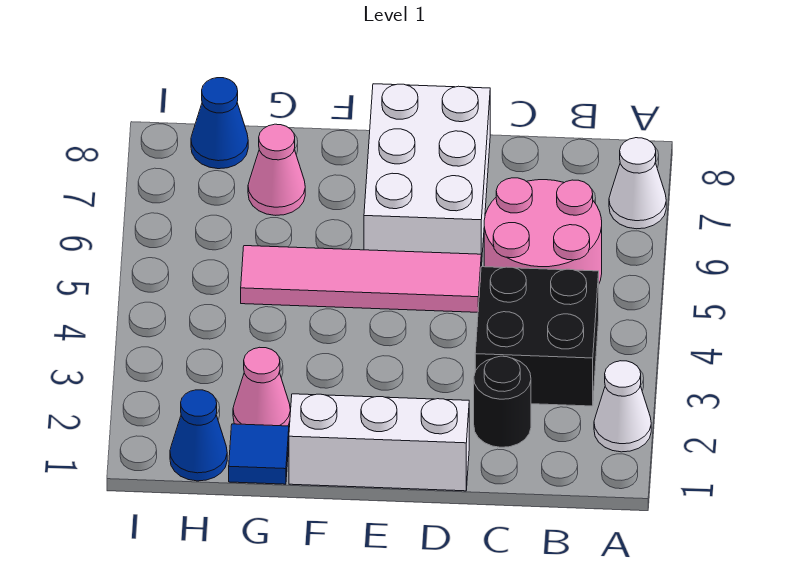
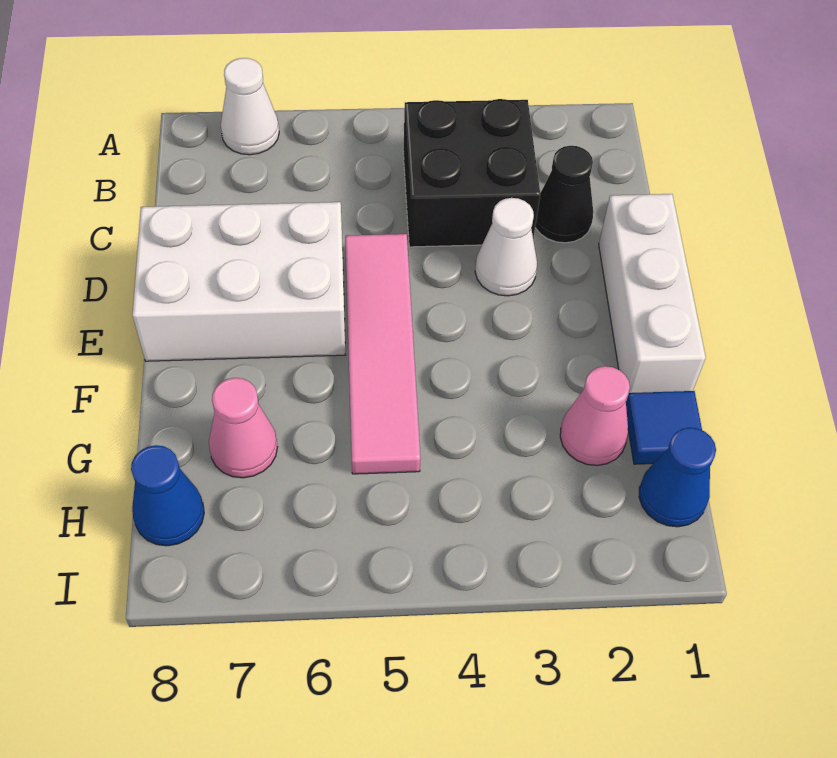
white cone A2 level 1 -> white cone D3 level 1
pink round brick B5:C6 level 1 -> none
black round brick C2 level 1 -> black cone C2 level 1

